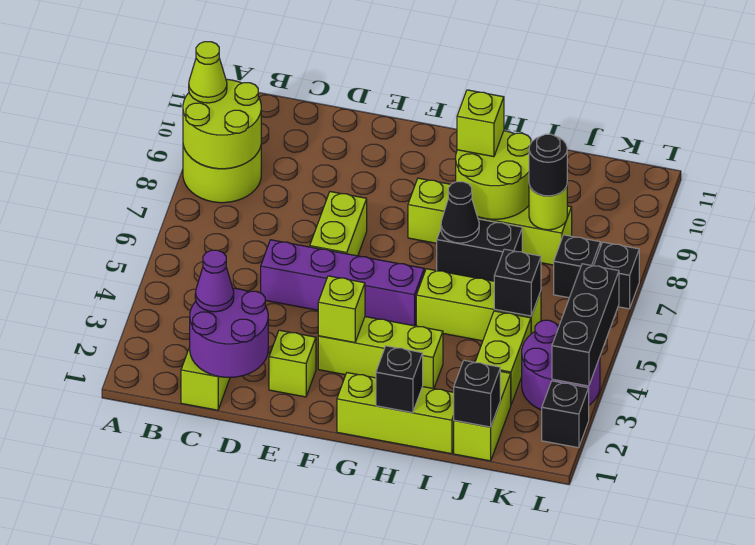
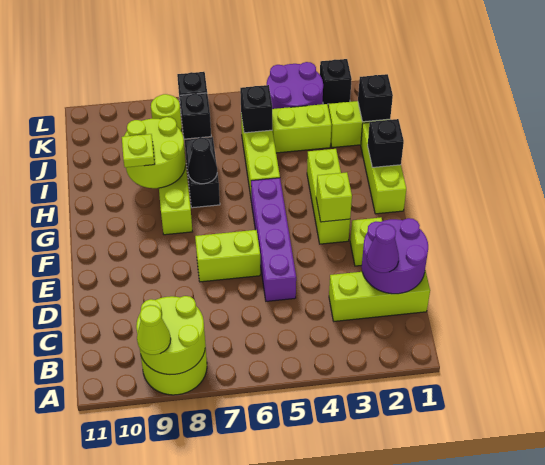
lime brick H9 level 3 -> lime plate H9 level 3
black round brick J8 level 3 -> none
black brick L3:L5 level 2 -> none

